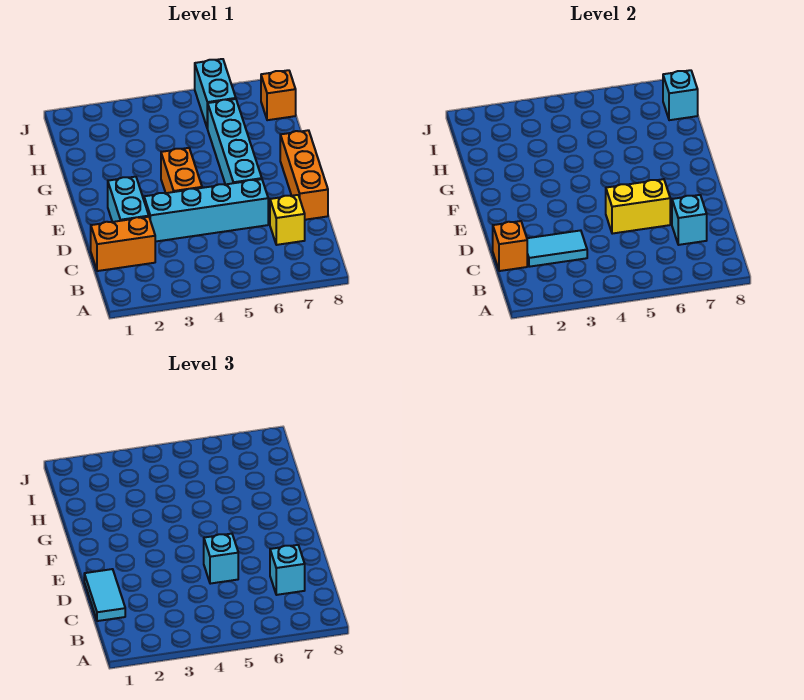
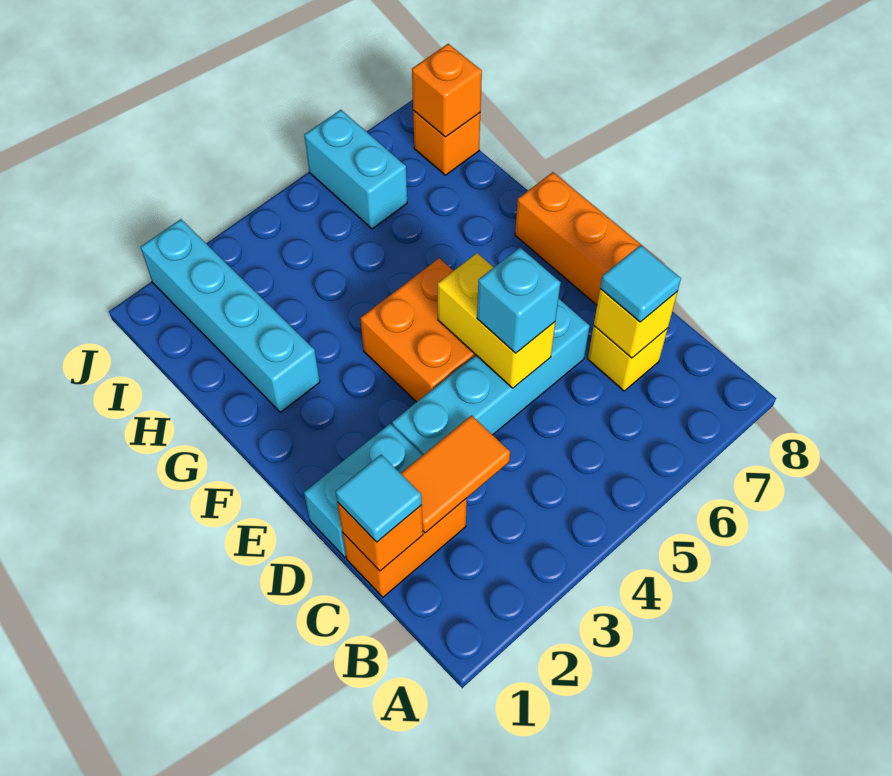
cyan tile C1:D1 level 3 -> cyan tile C1 level 3
cyan tile C2:C3 level 2 -> orange tile C2:C3 level 2
cyan brick C7 level 2 -> yellow brick C7 level 2
cyan brick C7 level 3 -> cyan tile C7 level 3
cyan brick D2:E2 level 1 -> cyan brick D1:D2 level 1
yellow brick D5:D6 level 2 -> yellow brick D5:E5 level 2
orange brick E4:F4 level 1 -> orange brick E4:F5 level 1
cyan brick E6:H6 level 1 -> cyan brick G2:J2 level 1
cyan brick I8 level 2 -> orange brick I8 level 2

